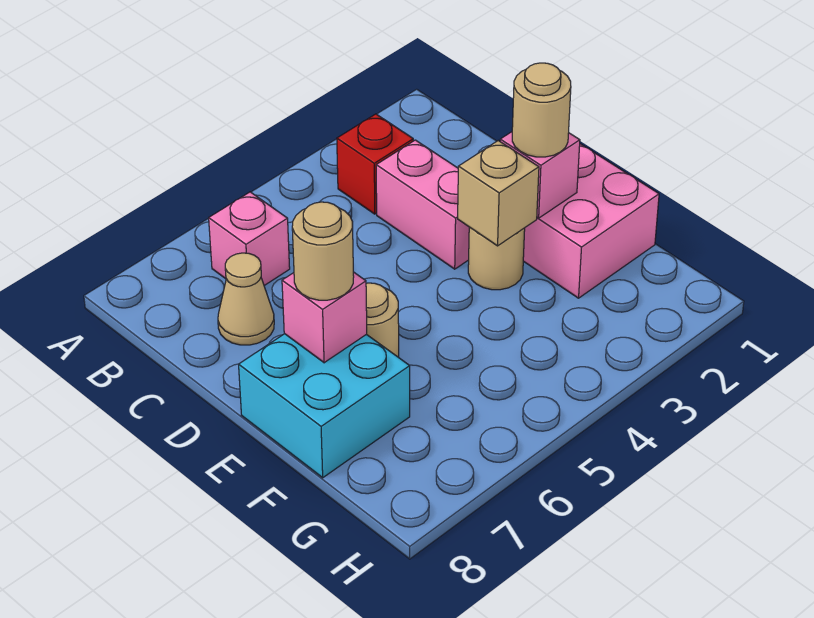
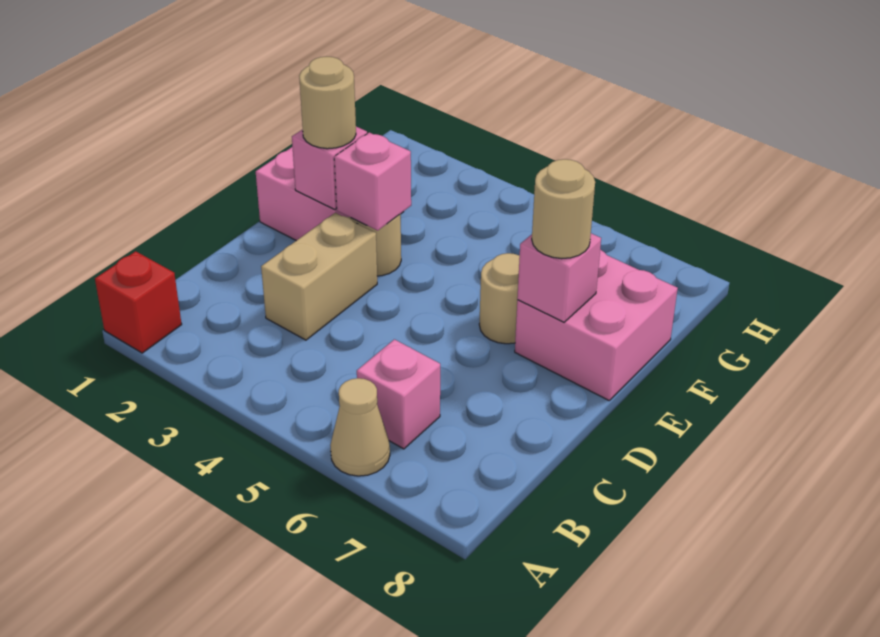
red brick B3 level 1 -> red brick A1 level 1
pink brick C3:D3 level 1 -> tan brick C3:D3 level 1
tan cone C7 level 1 -> tan cone A6 level 1
tan brick E3 level 2 -> pink brick E3 level 2
cyan brick E7:F8 level 1 -> pink brick E7:F8 level 1

